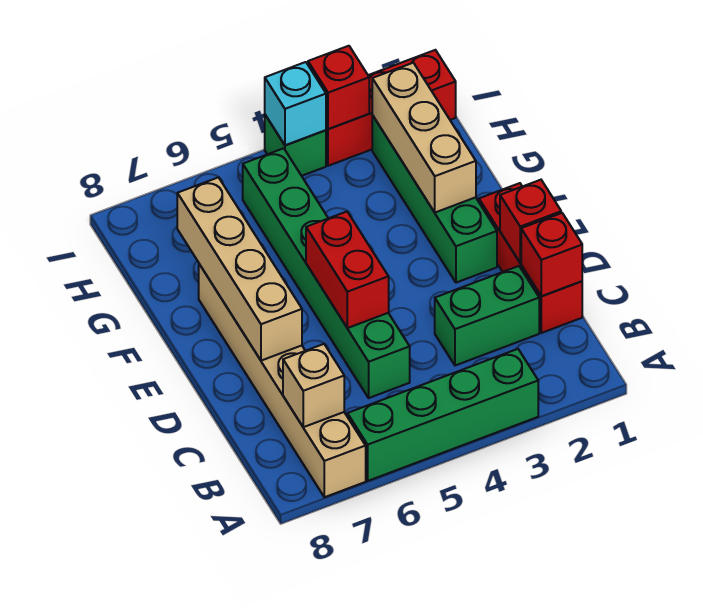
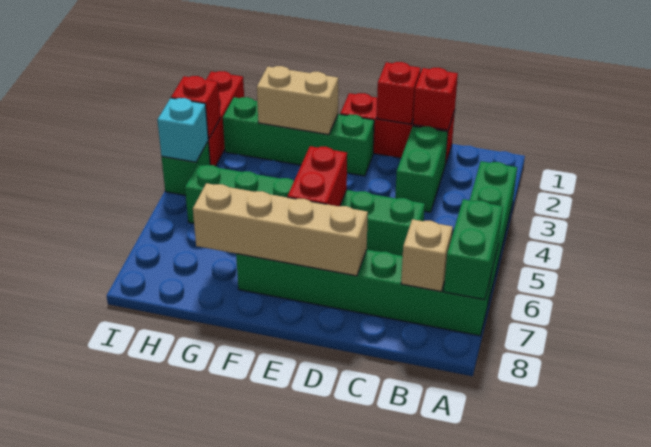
none -> green brick A6:A7 level 2
tan brick A7:F7 level 1 -> green brick A7:F7 level 1
red brick D5:E5 level 2 -> red brick E5:E6 level 2
tan brick F2:H2 level 2 -> tan brick F2:G2 level 2

